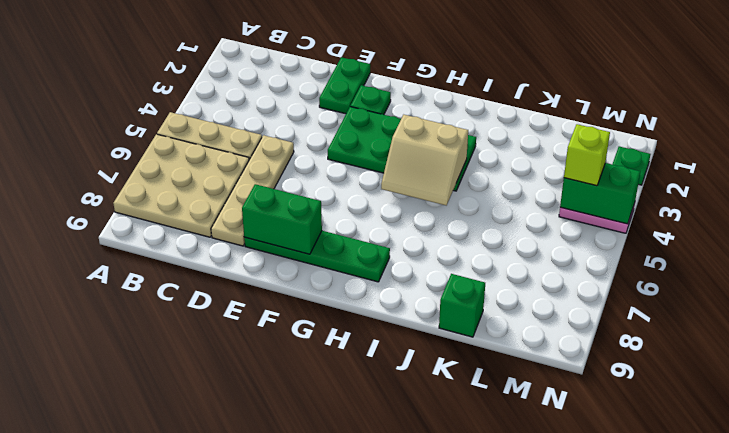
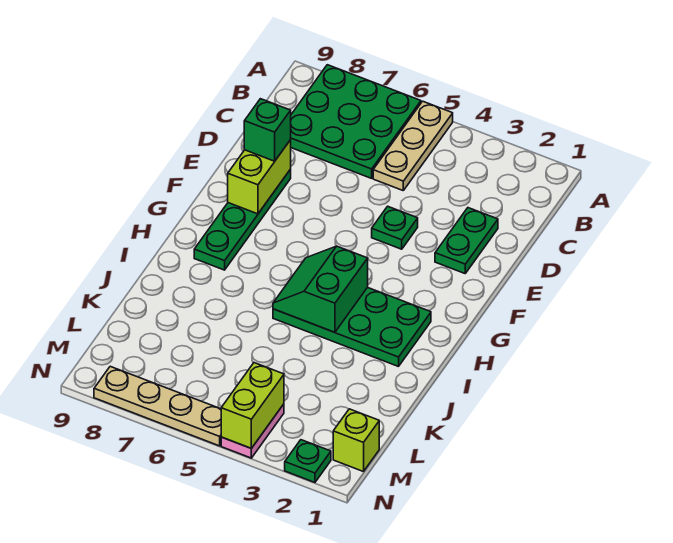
tan plate A6:C8 level 1 -> green plate A6:C8 level 1
tan plate D5:D8 level 1 -> tan plate N5:N8 level 1
green plate E1:E2 level 1 -> green plate D2:E2 level 1
green brick E8:F8 level 2 -> lime brick E8:F8 level 2
green plate F2 level 1 -> green plate E4 level 1
green plate F3:I4 level 1 -> green plate H2:I5 level 1
tan slope H4:I5 level 2 top 4 -> green slope H4:I5 level 2 top 4
green brick K9 level 1 -> green brick E8 level 3
green brick M4:N4 level 2 -> lime brick M4:N4 level 2
lime brick M4 level 3 -> lime brick M1 level 1

